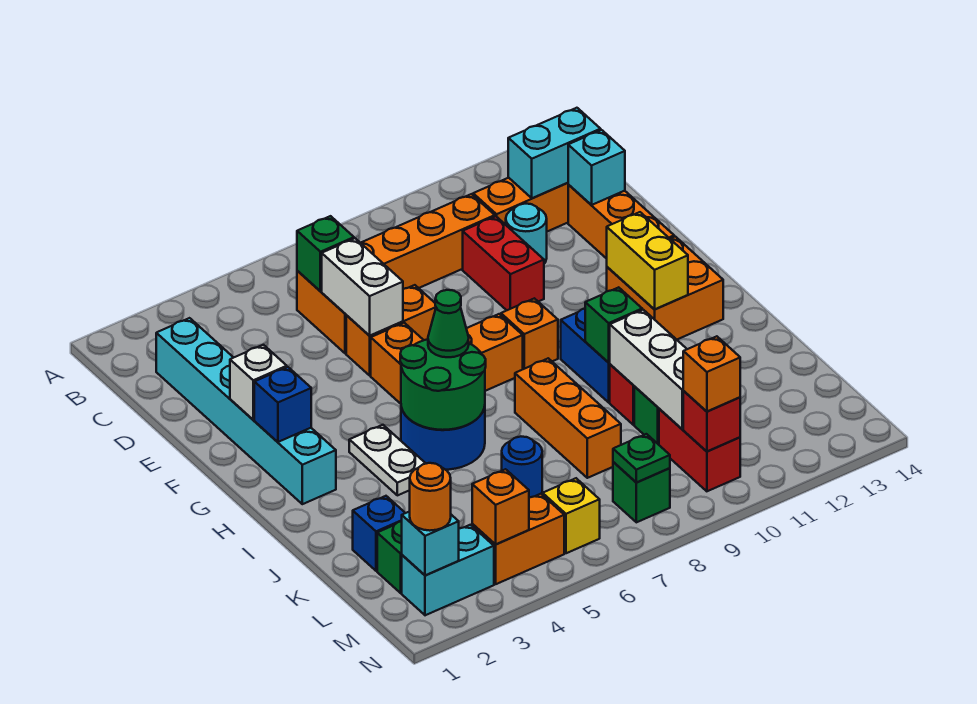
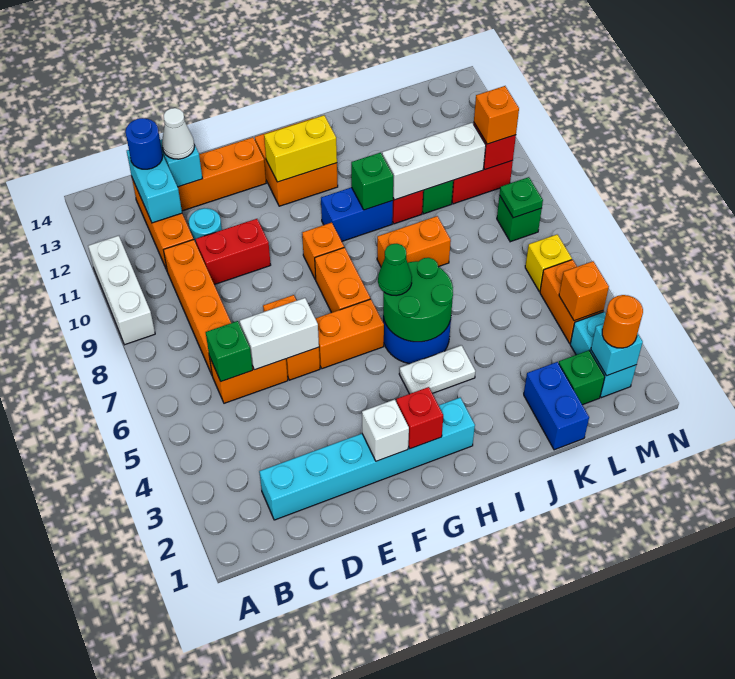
none -> white brick A9:A11 level 1
none -> white cone D13 level 3
blue brick G2 level 2 -> red brick G2 level 2
orange brick I8:K8 level 1 -> orange brick I8:J8 level 1
blue brick K2 level 1 -> blue brick K1:K2 level 1
blue round brick K6 level 1 -> blue round brick C13 level 3

